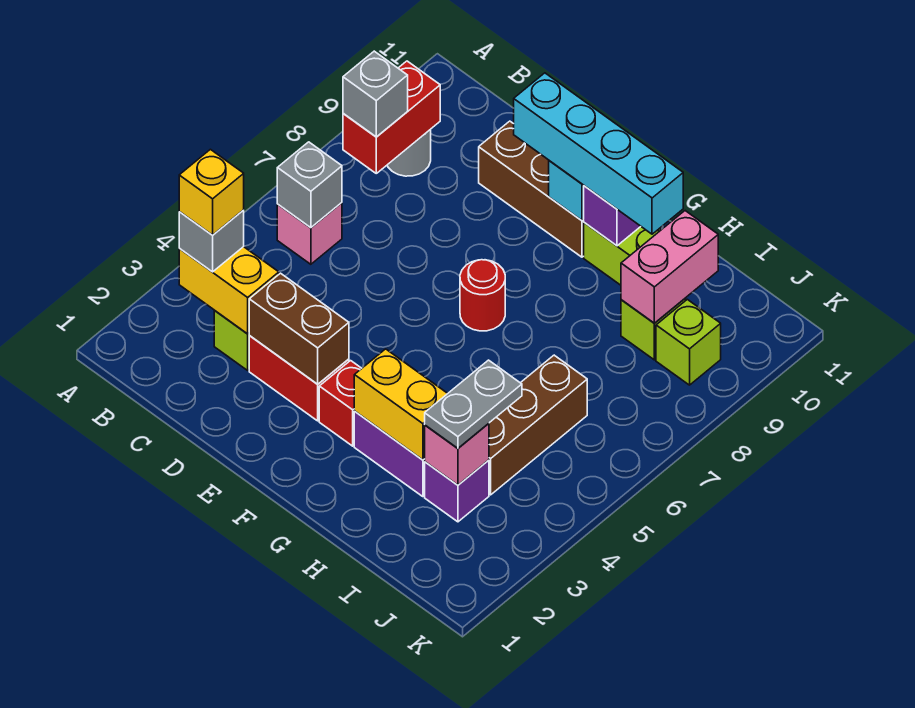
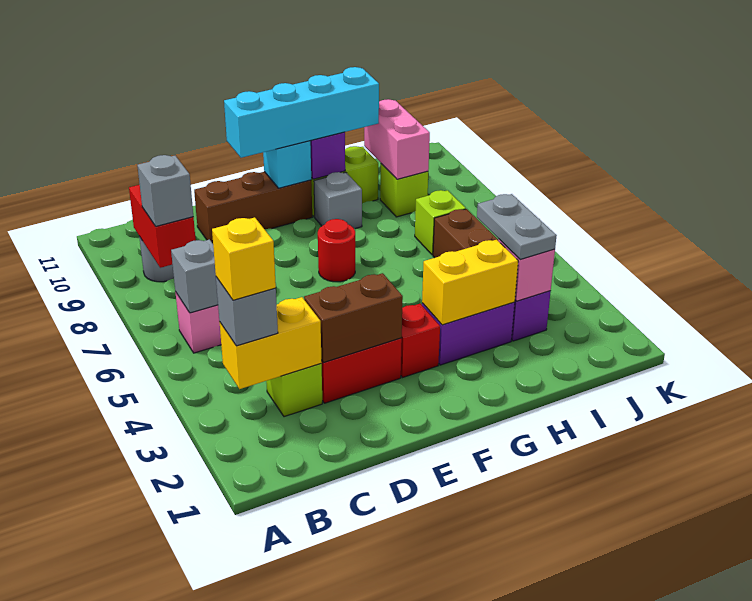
none -> grey brick G9 level 1
lime brick J9 level 1 -> lime brick I7 level 1

